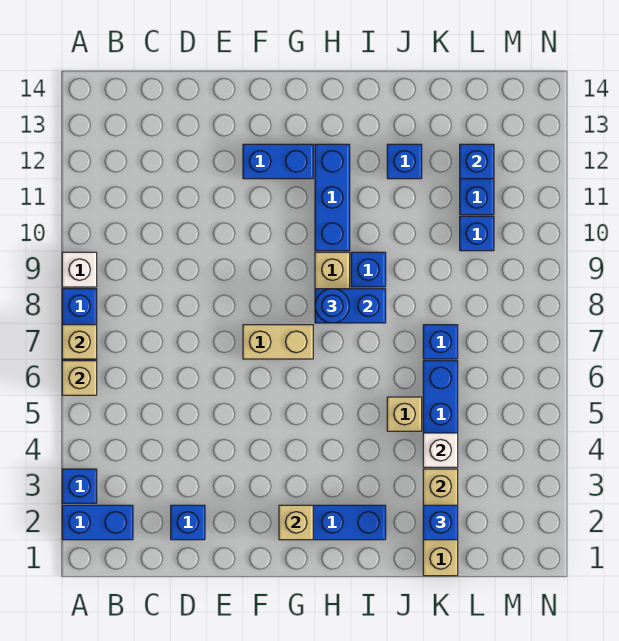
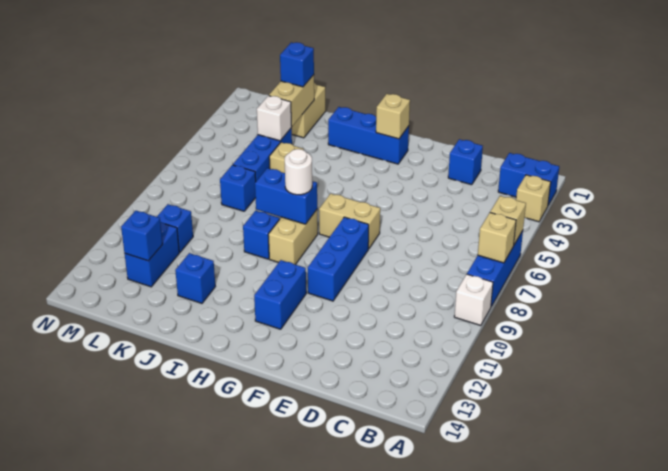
blue brick A3 level 1 -> tan brick A3 level 1
blue brick F12:G12 level 1 -> blue brick G11:G12 level 1
blue round brick H8 level 3 -> white round brick H8 level 3
blue brick H10:H12 level 1 -> blue brick F8:F10 level 1

